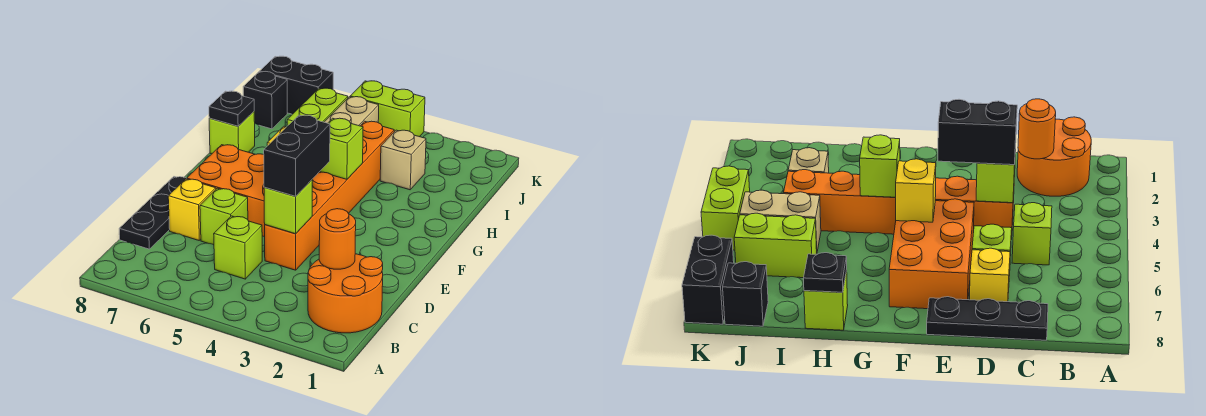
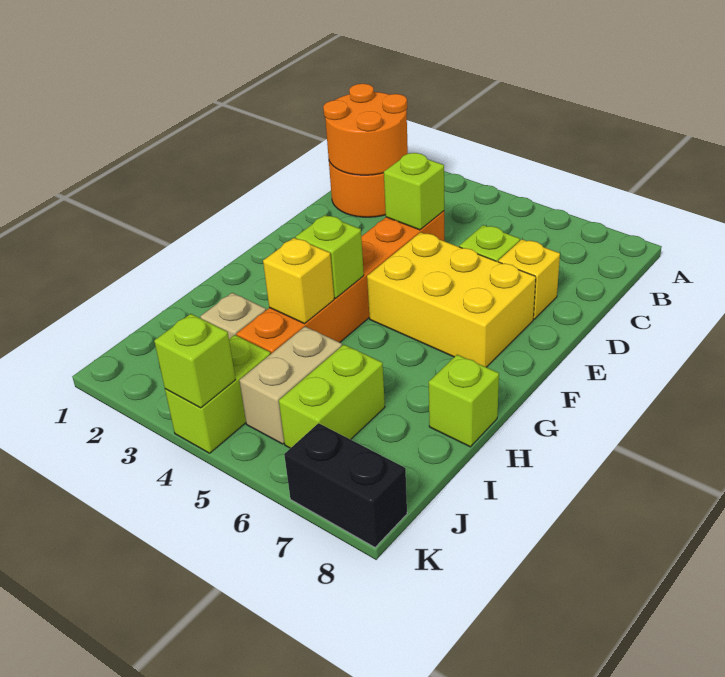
orange round brick C2 level 2 -> orange round brick B1:C2 level 2
lime brick C5 level 1 -> lime brick K4 level 2
black plate C8:E8 level 1 -> none
black brick D4:E4 level 3 -> none
orange brick E5:F7 level 1 -> yellow brick E5:F7 level 1
yellow brick F5 level 2 -> yellow brick H4 level 2
black plate H8 level 2 -> none
black brick J8 level 1 -> none
lime brick K4:K5 level 1 -> lime brick J4:K4 level 1

